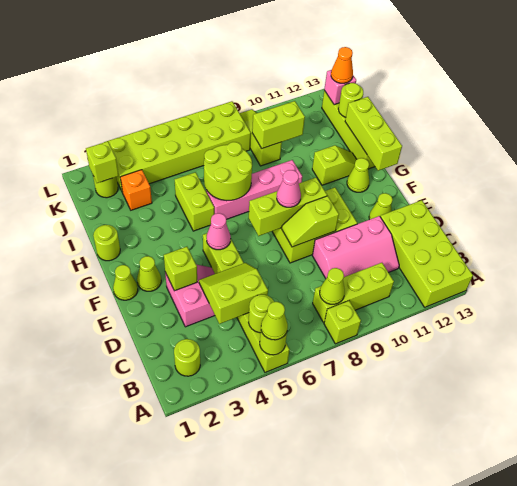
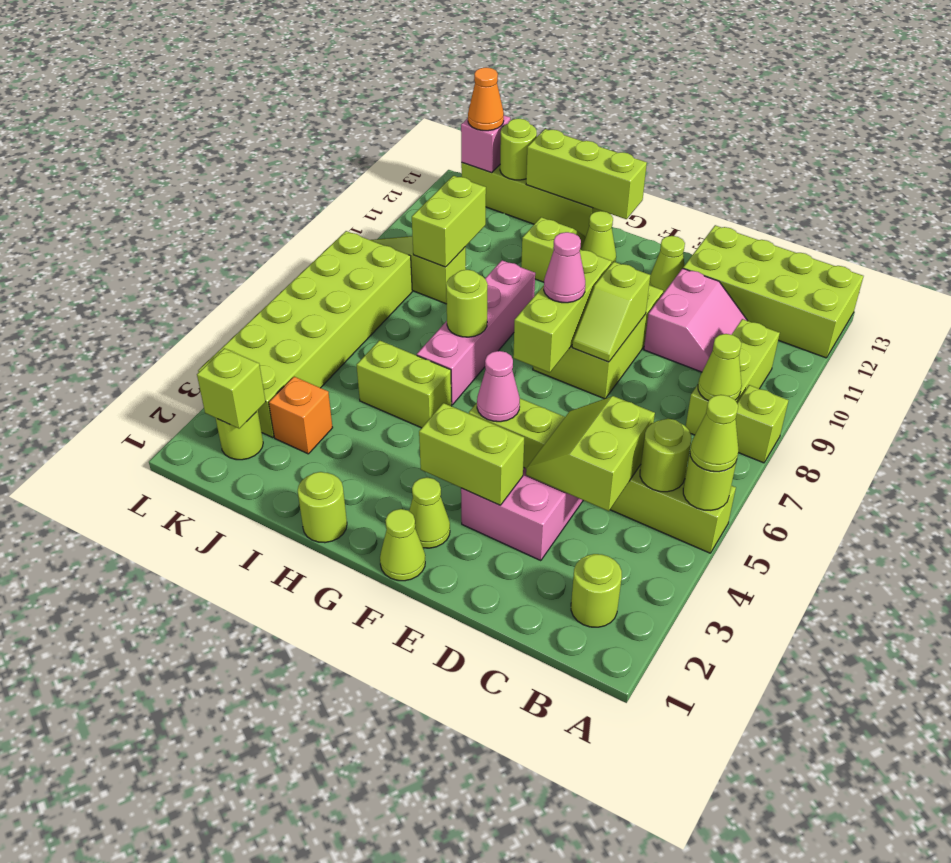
pink slope C9:D11 level 1 top D -> pink slope C10:D11 level 1 top D
lime brick E3 level 2 -> lime brick E3:F3 level 2
lime round brick H6:I7 level 2 -> lime round brick H7 level 2

